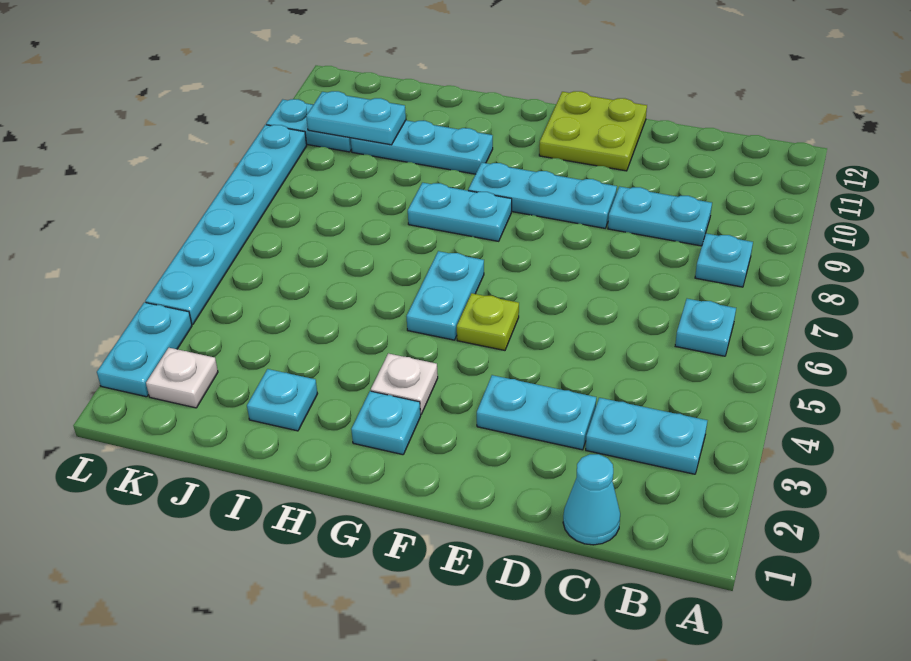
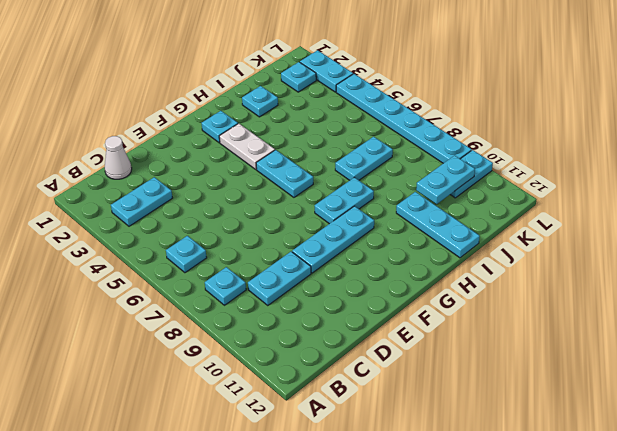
cyan cone C1 level 1 -> white cone C1 level 1
cyan plate D3:E3 level 1 -> cyan plate I7:J7 level 1
lime plate E11:F12 level 1 -> none
lime plate F5 level 1 -> none
white plate G3 level 1 -> white plate G3:G4 level 1
cyan plate H10:J10 level 1 -> cyan plate I10:I12 level 1
white plate K2 level 1 -> cyan plate K2 level 1

